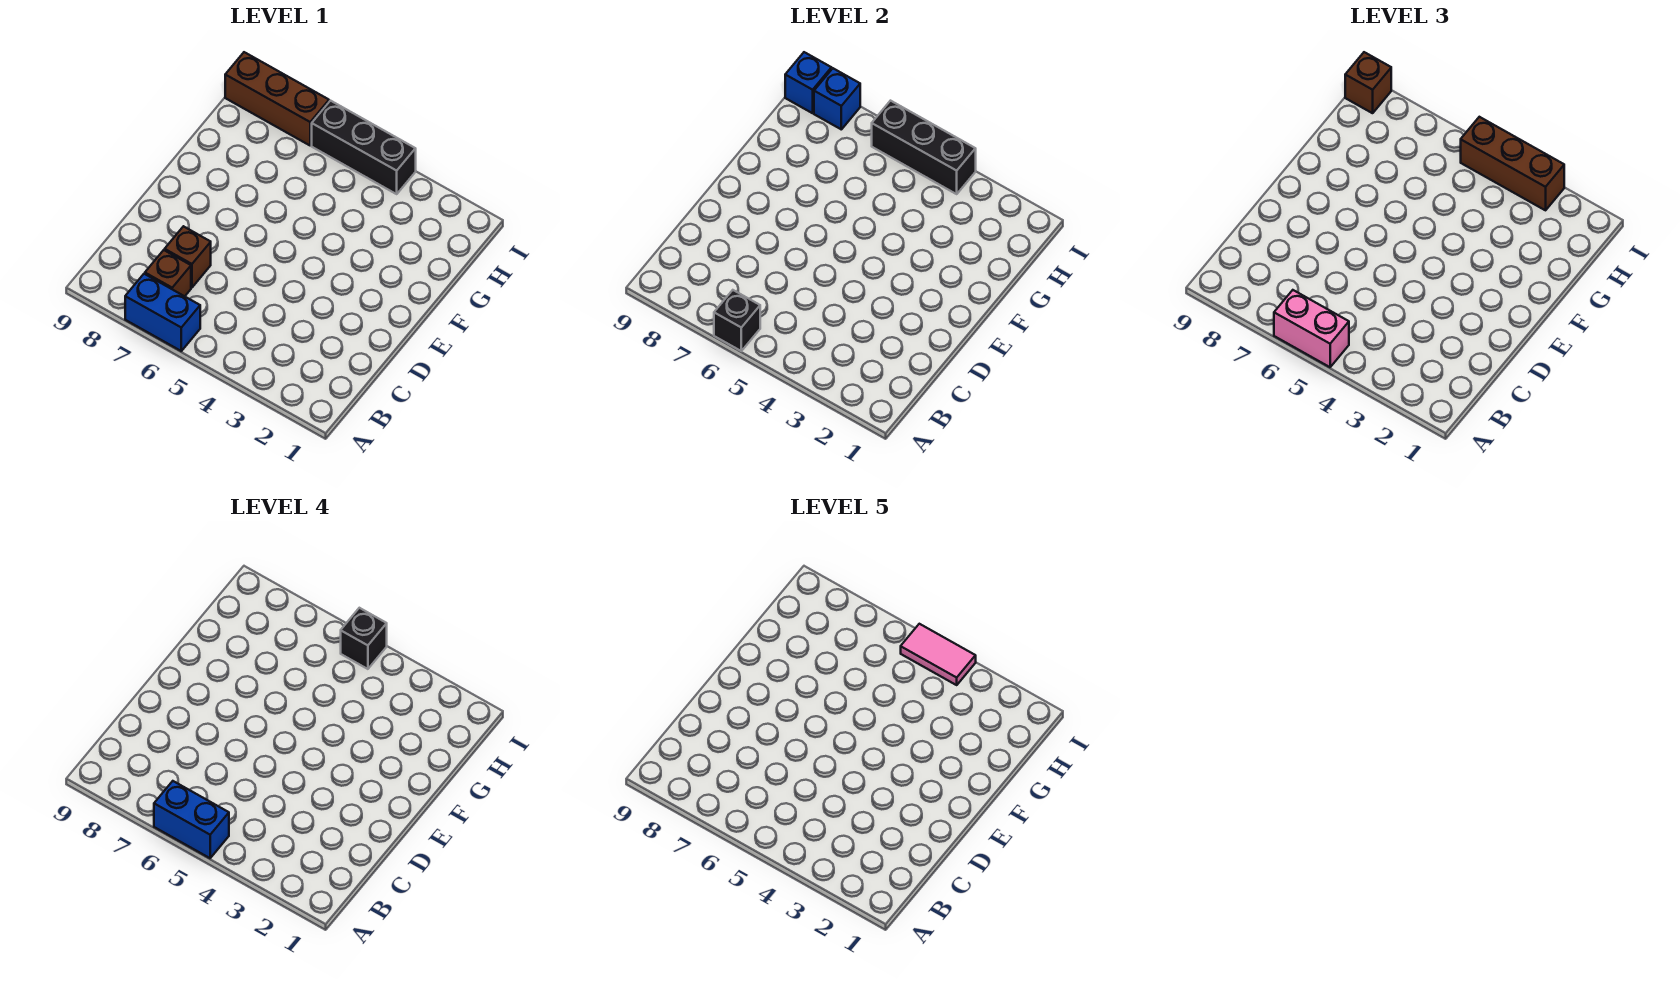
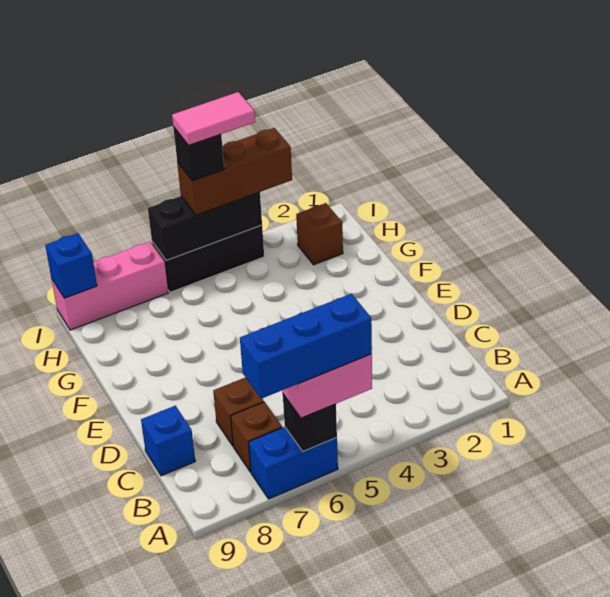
blue brick A5:A6 level 4 -> blue brick A5:A7 level 4
brown brick I7:I9 level 1 -> pink brick I7:I9 level 1
blue brick I8 level 2 -> blue brick C9 level 1
brown brick I9 level 3 -> brown brick H2 level 1

